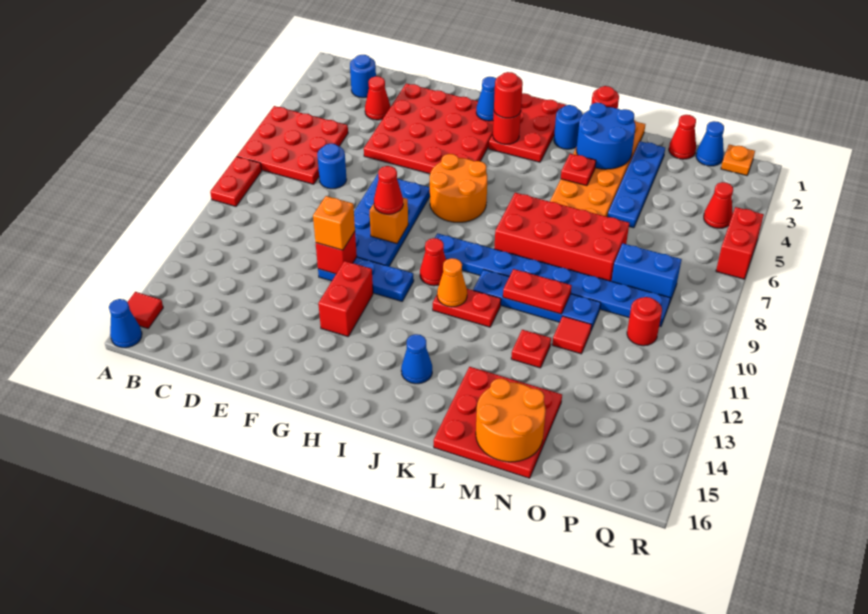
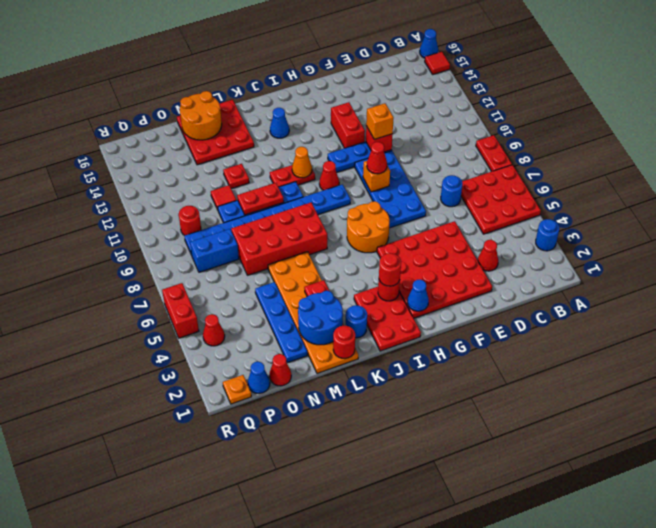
blue round brick C2 level 1 -> blue round brick A3 level 1

